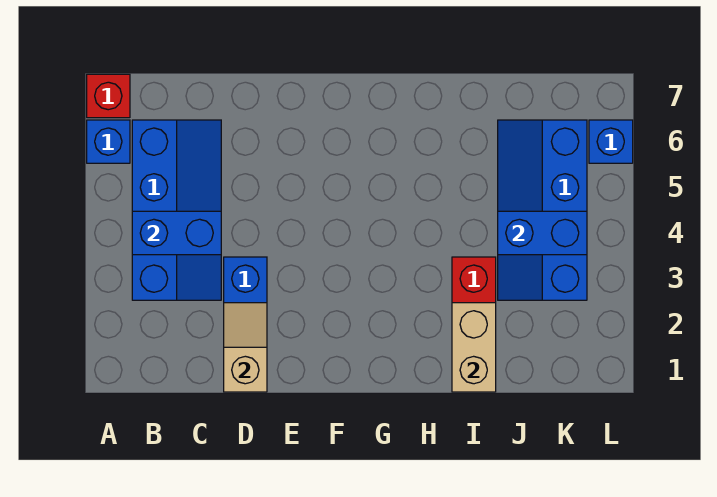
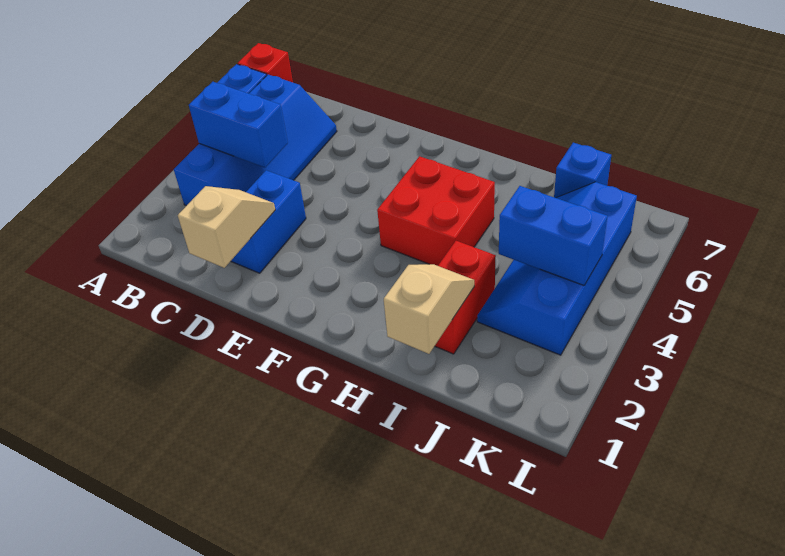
none -> red brick G4:H5 level 1
tan brick I1:I2 level 2 -> tan slope I1:I2 level 2 top 1
blue brick L6 level 1 -> blue brick J7 level 1

